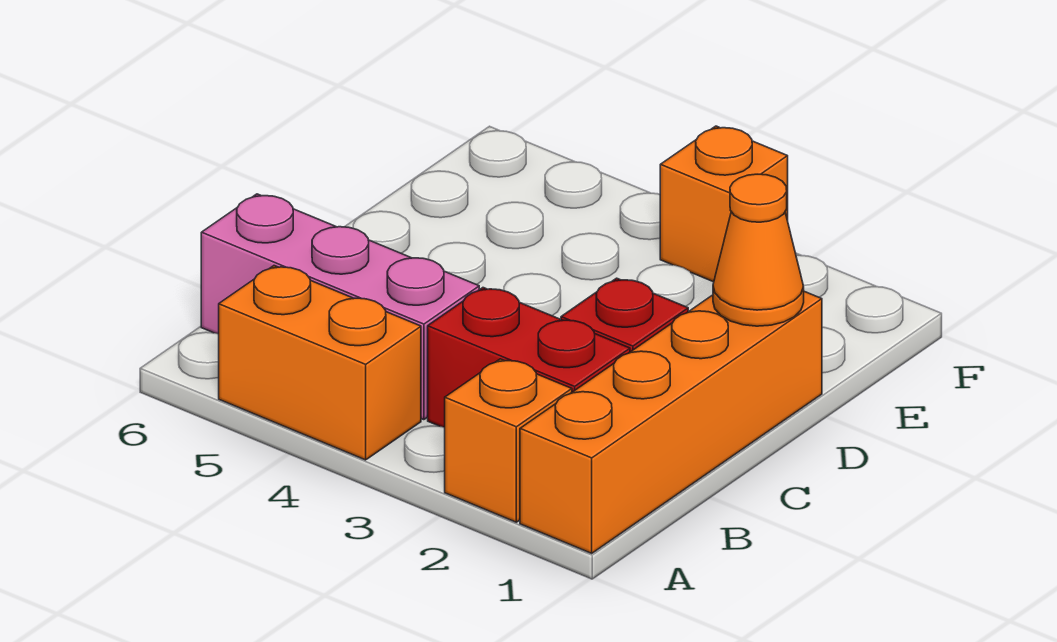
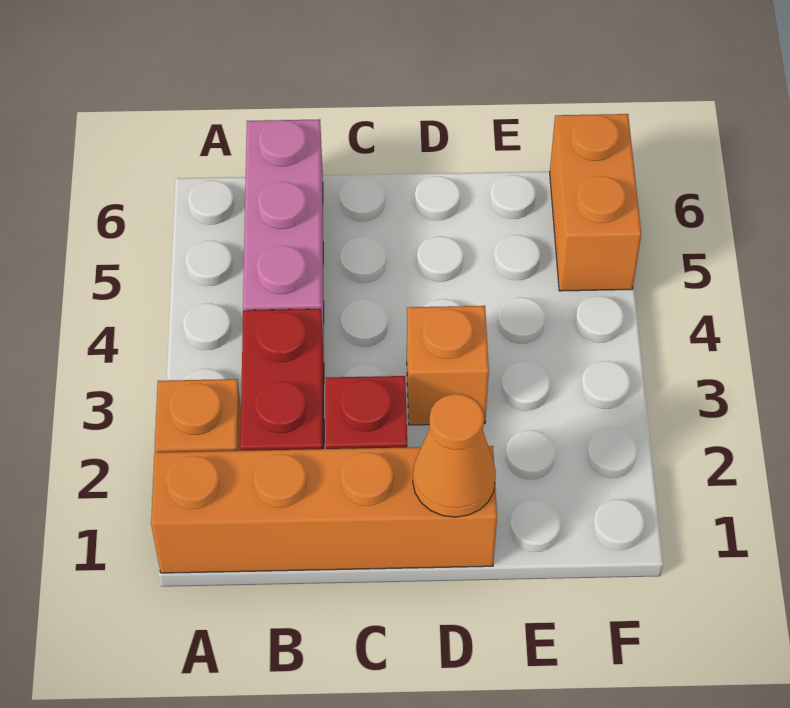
orange brick A4:A5 level 1 -> orange brick F5:F6 level 1
orange brick F3 level 1 -> orange brick D3 level 1

